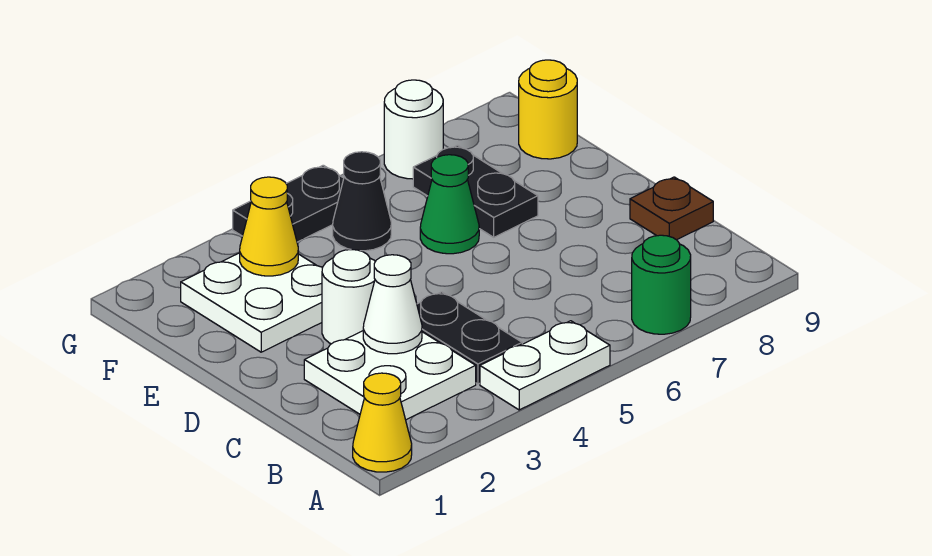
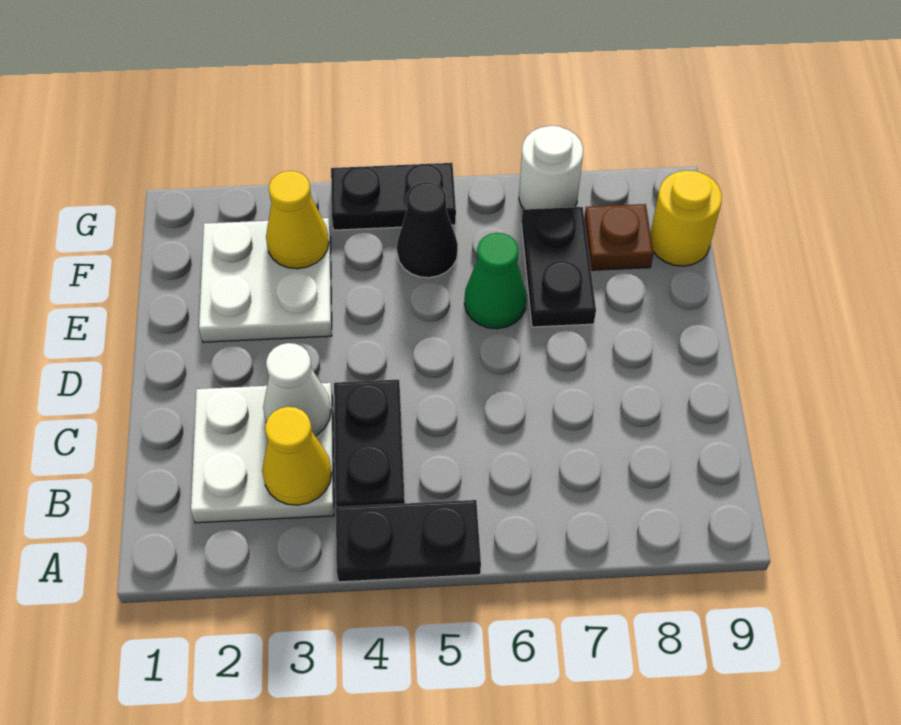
yellow cone A1 level 1 -> yellow cone B3 level 2
white plate A4:A5 level 1 -> black plate A4:A5 level 1
green round brick A7 level 1 -> none
brown plate C9 level 1 -> brown plate F8 level 1
white round brick D3 level 1 -> none

